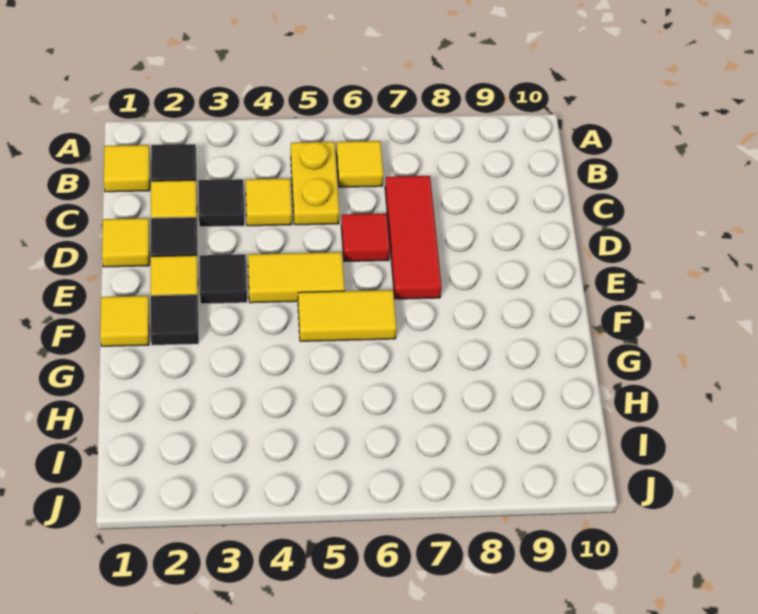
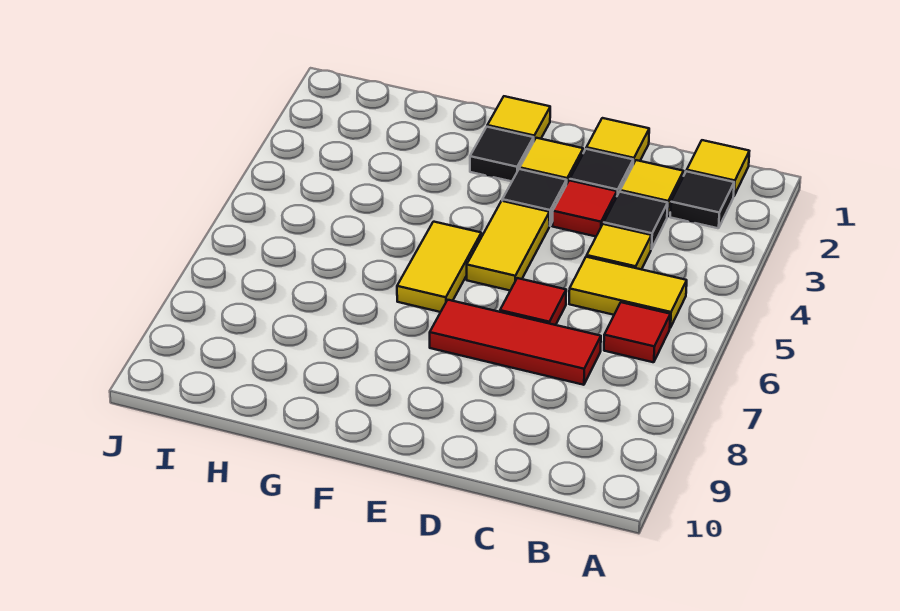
yellow plate B5:C5 level 1 -> yellow tile B5:C5 level 1
yellow tile B6 level 1 -> red tile B6 level 1
none -> red tile D3 level 1

